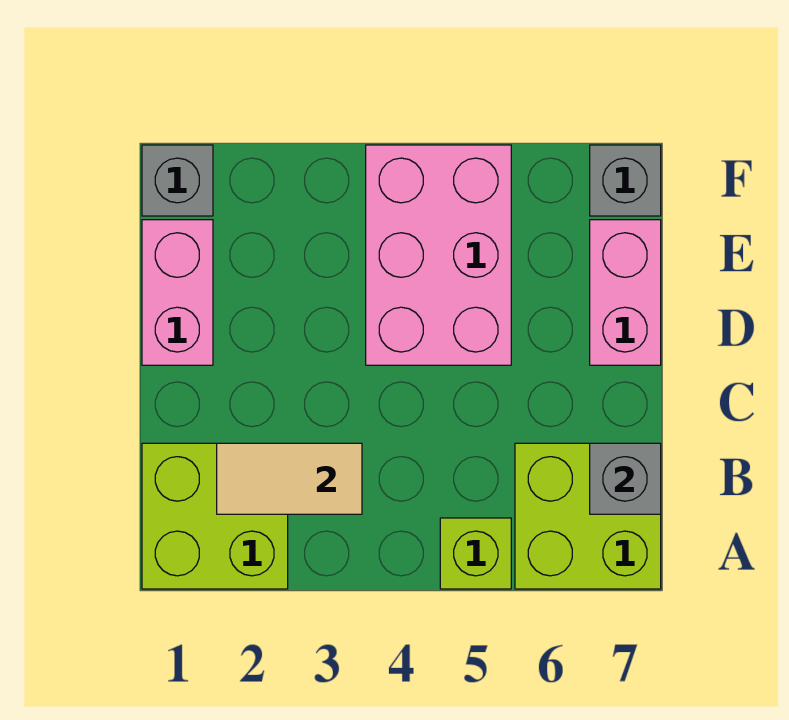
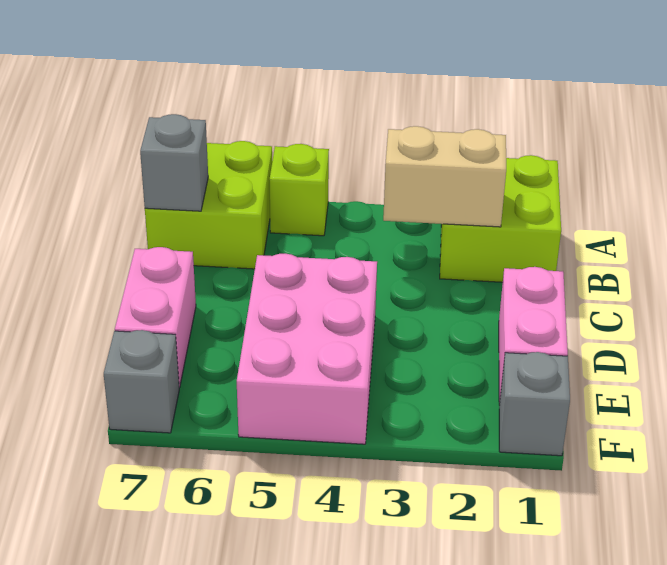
tan tile B2:B3 level 2 -> tan brick B2:B3 level 2

